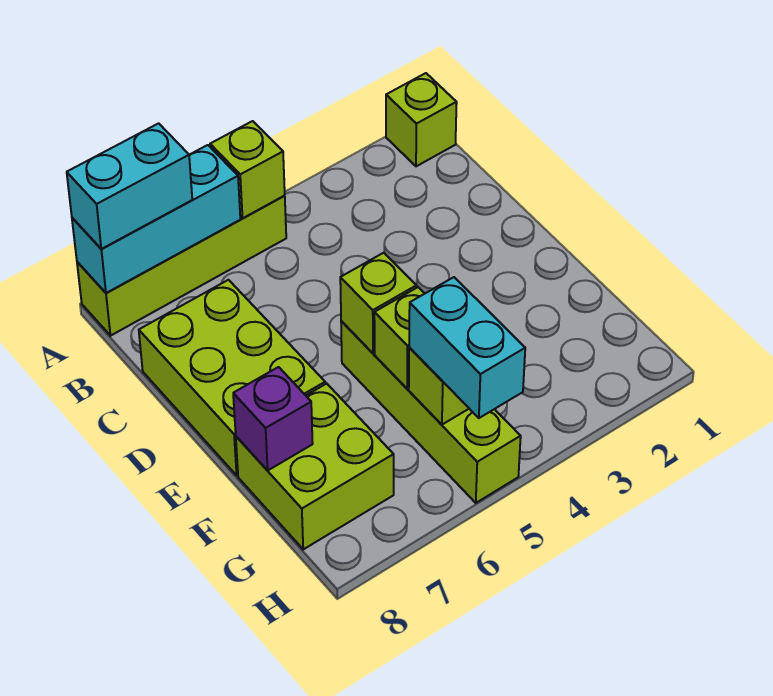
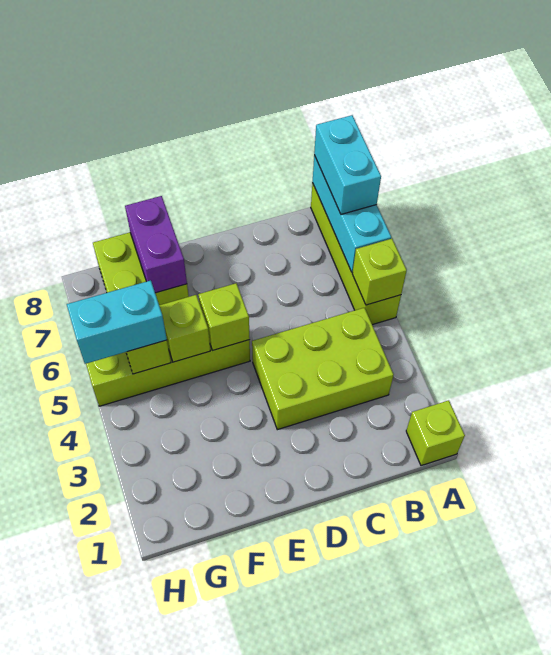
lime brick C7:E8 level 1 -> lime brick B3:D4 level 1
purple brick F8 level 2 -> purple brick F7:F8 level 2

